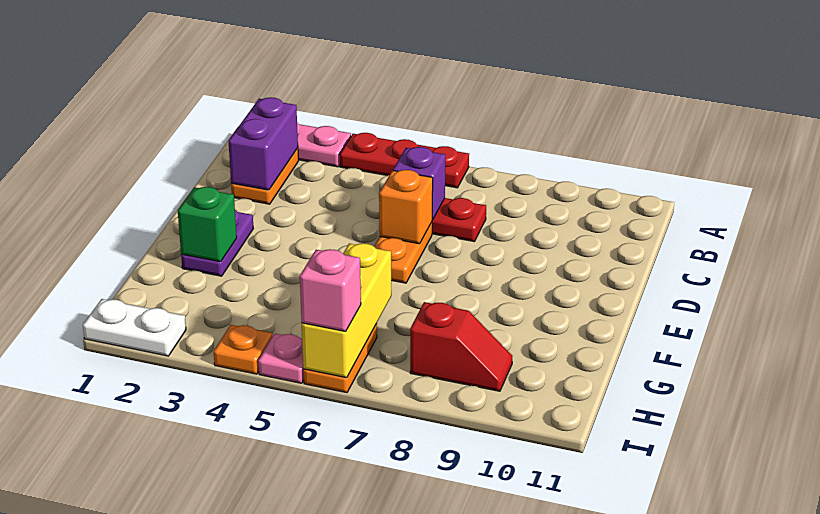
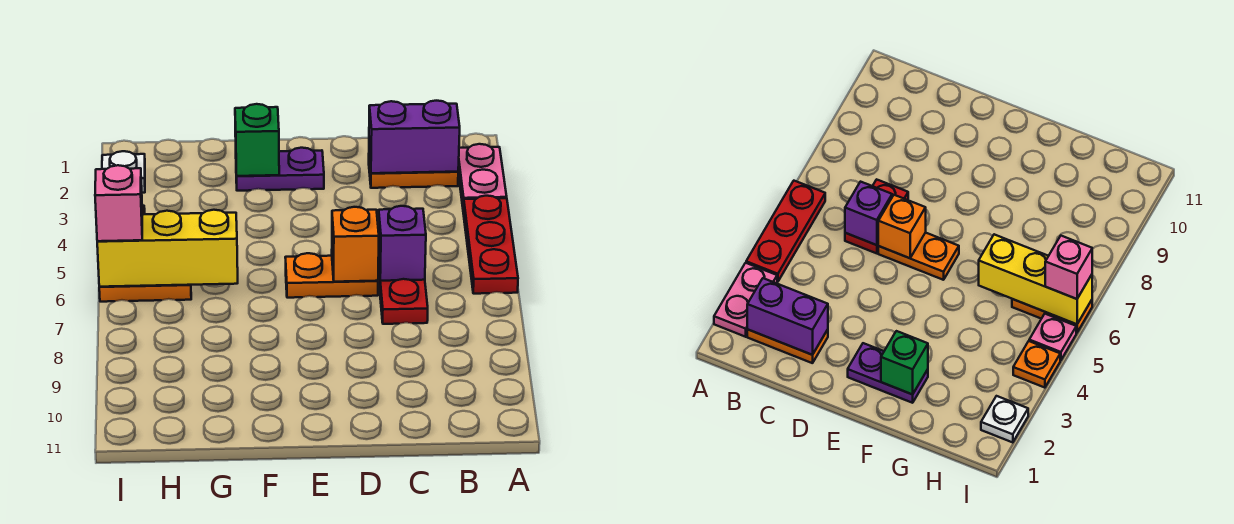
red slope H8:H9 level 1 top 8 -> none
white plate I1:I2 level 1 -> white plate I2 level 1

